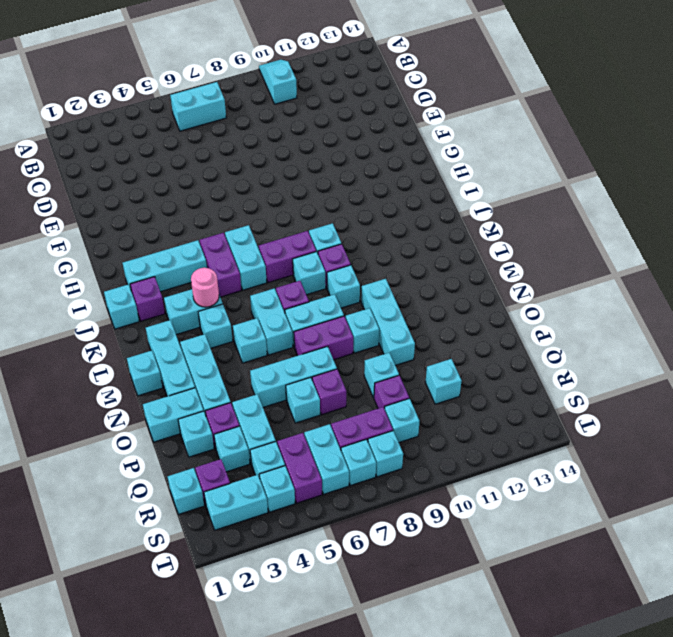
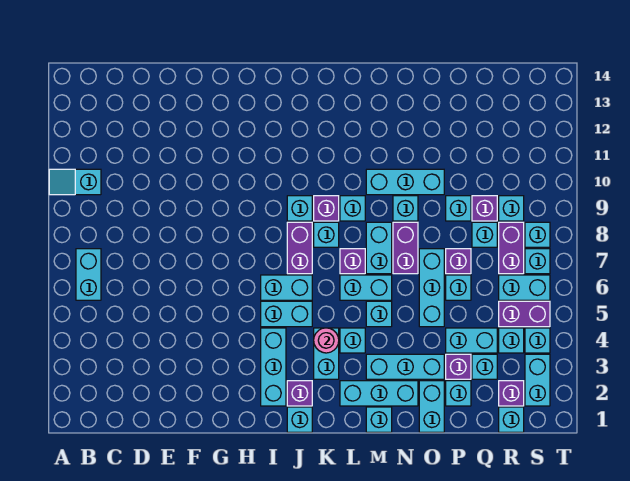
purple brick I5:J5 level 1 -> cyan brick I5:J5 level 1
cyan brick Q11 level 1 -> cyan brick Q8 level 1

